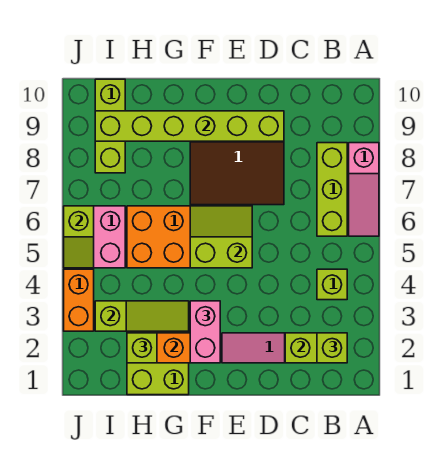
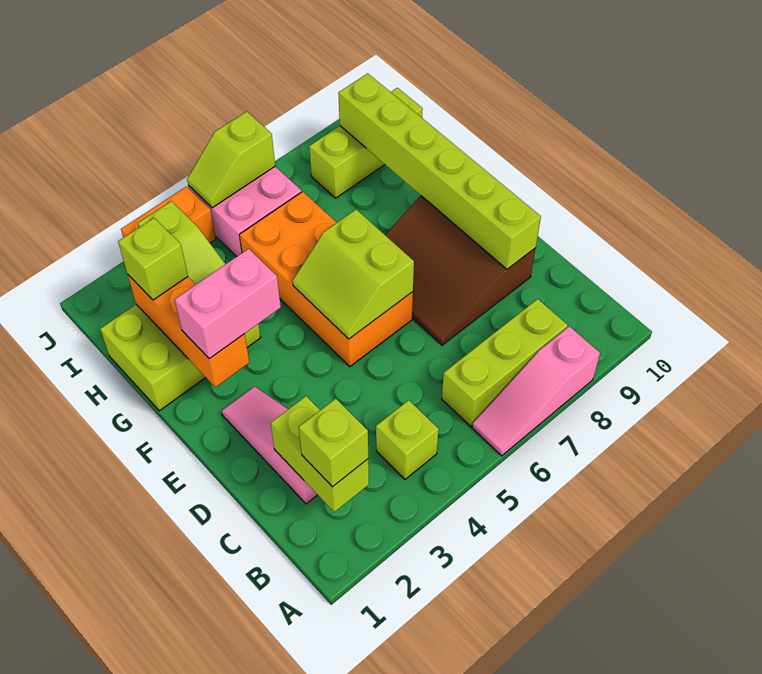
lime slope E5:F6 level 2 top 5 -> lime slope E5:F6 level 2 top 6

